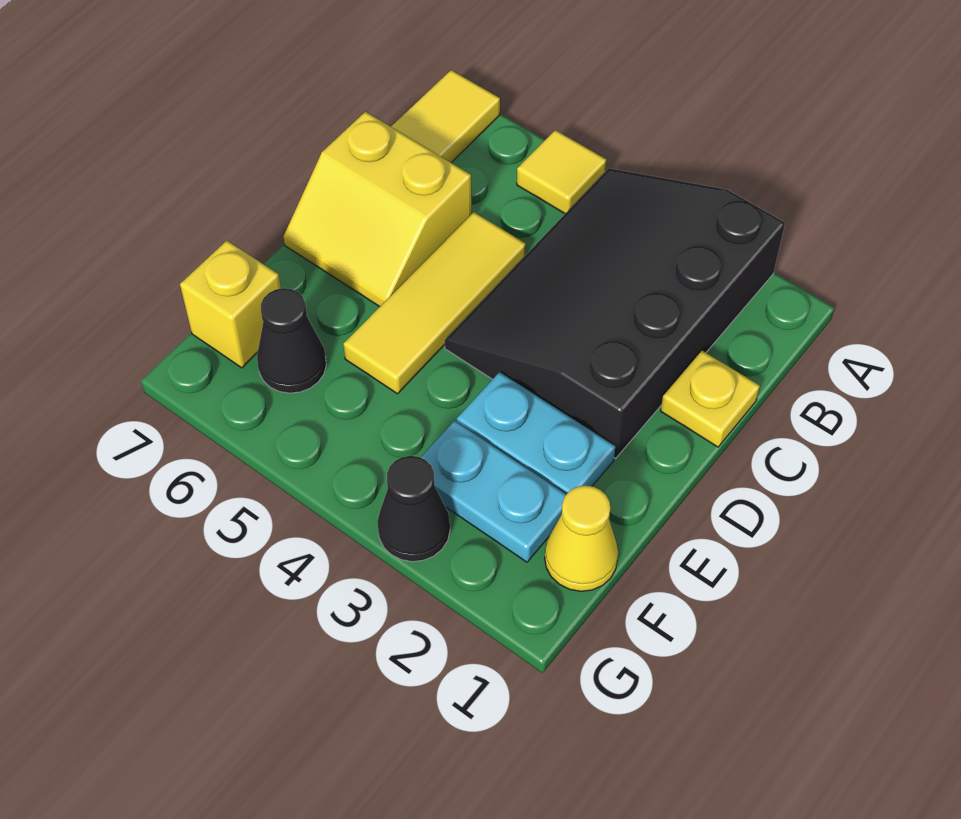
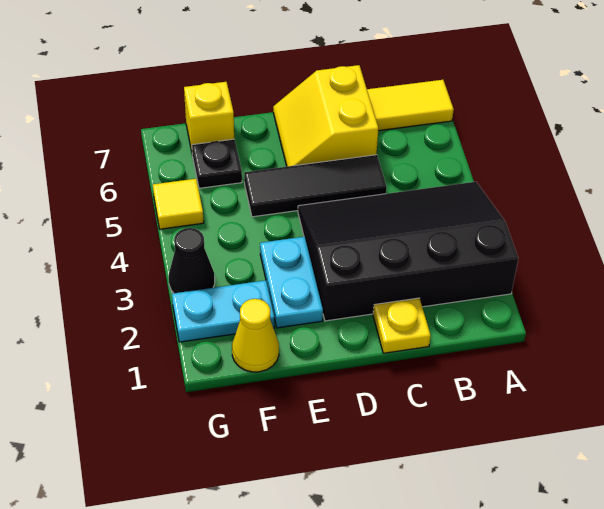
yellow tile A5 level 1 -> yellow tile G5 level 1
yellow tile C5:E5 level 1 -> black tile C5:E5 level 1
cyan plate F2:F3 level 1 -> cyan plate F2:G2 level 1
black cone F6 level 1 -> black plate F6 level 1

